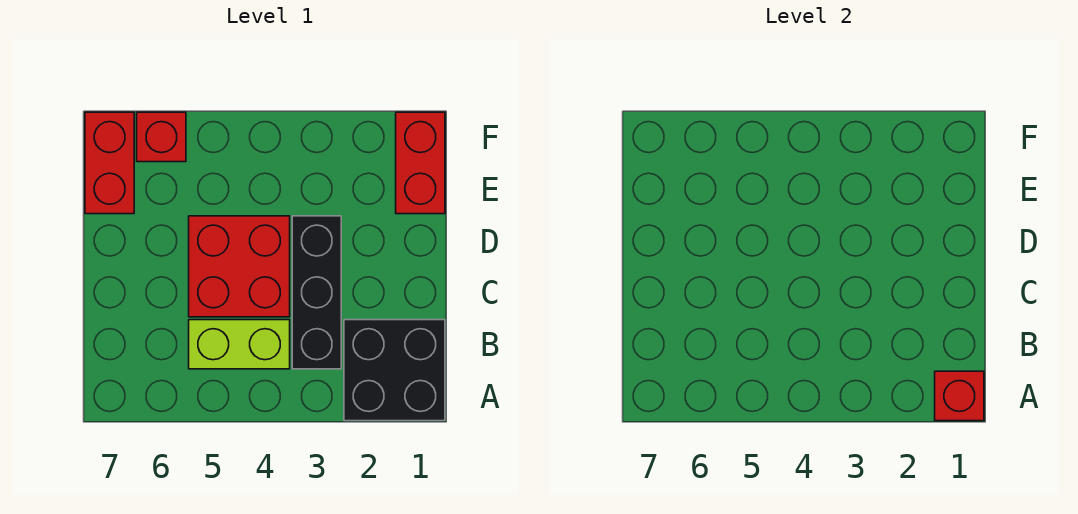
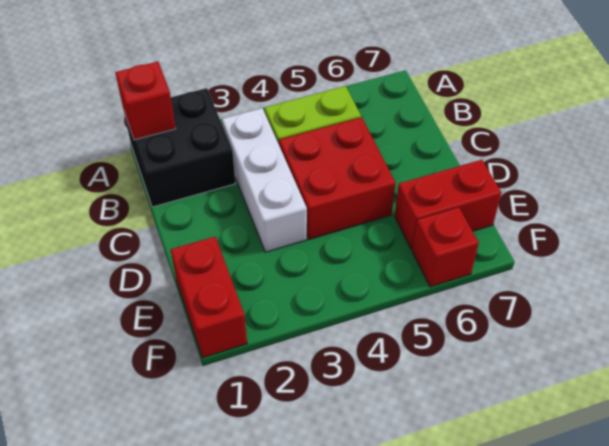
black brick B3:D3 level 1 -> white brick B3:D3 level 1
red brick E7:F7 level 1 -> red brick E6:E7 level 1

